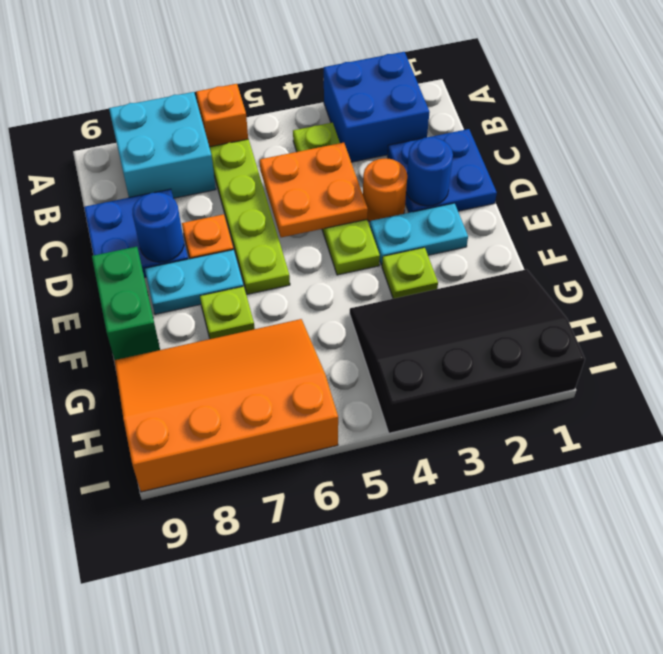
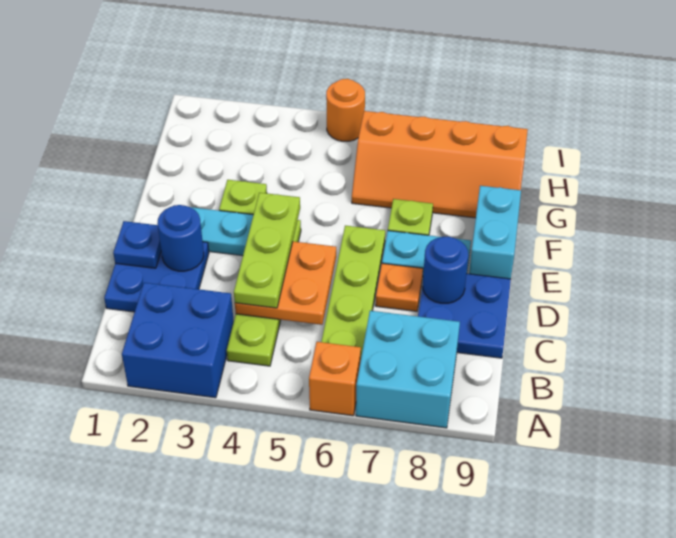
none -> lime plate C4:E4 level 3
none -> blue plate D1 level 2
orange round brick D3 level 1 -> orange round brick I5 level 1
green brick E9:F9 level 1 -> cyan brick E9:F9 level 1
black slope G1:I4 level 1 top I -> none
orange slope G6:I9 level 1 top I -> orange slope G6:H9 level 1 top H

